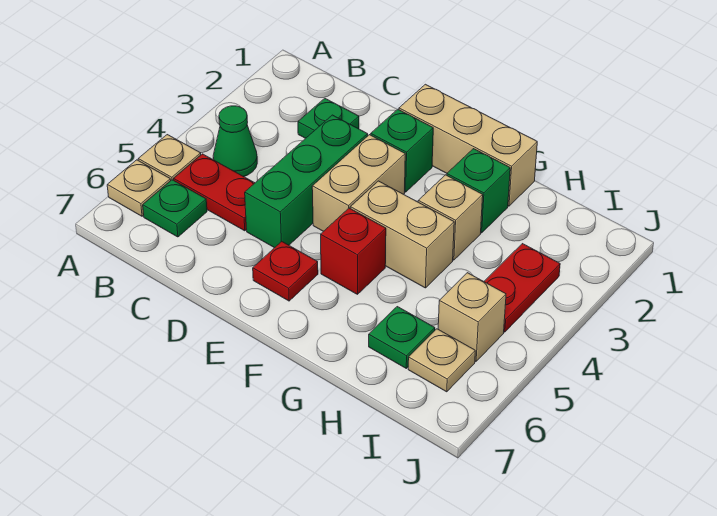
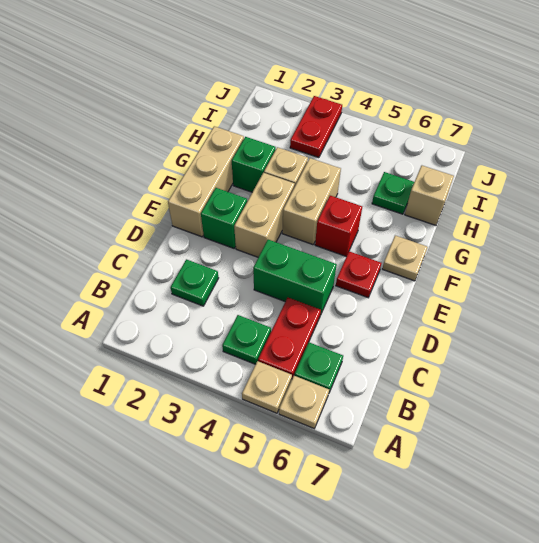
green cone B4 level 1 -> green plate B4 level 1
green brick D3:D5 level 1 -> green brick D4:D5 level 1
tan brick E3:E4 level 1 -> tan brick E3:F3 level 1
red plate I3:I4 level 1 -> red plate I3:J3 level 1
tan brick I5 level 1 -> tan brick H7 level 1
tan plate I6 level 1 -> tan plate F7 level 1

